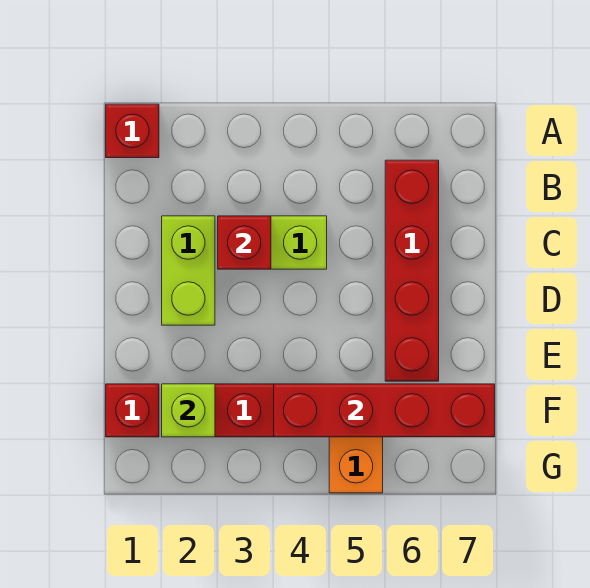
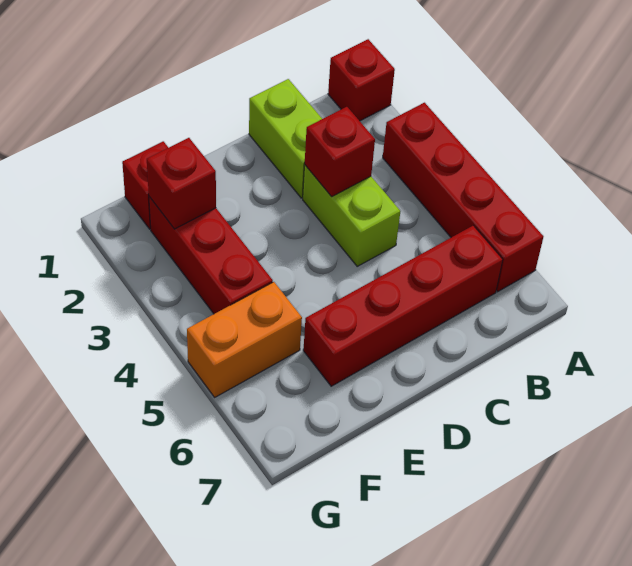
lime brick C2:D2 level 1 -> lime brick C1:C2 level 1
lime brick F2 level 2 -> red brick F2 level 2
red brick F4:F7 level 2 -> red brick A3:A6 level 1

